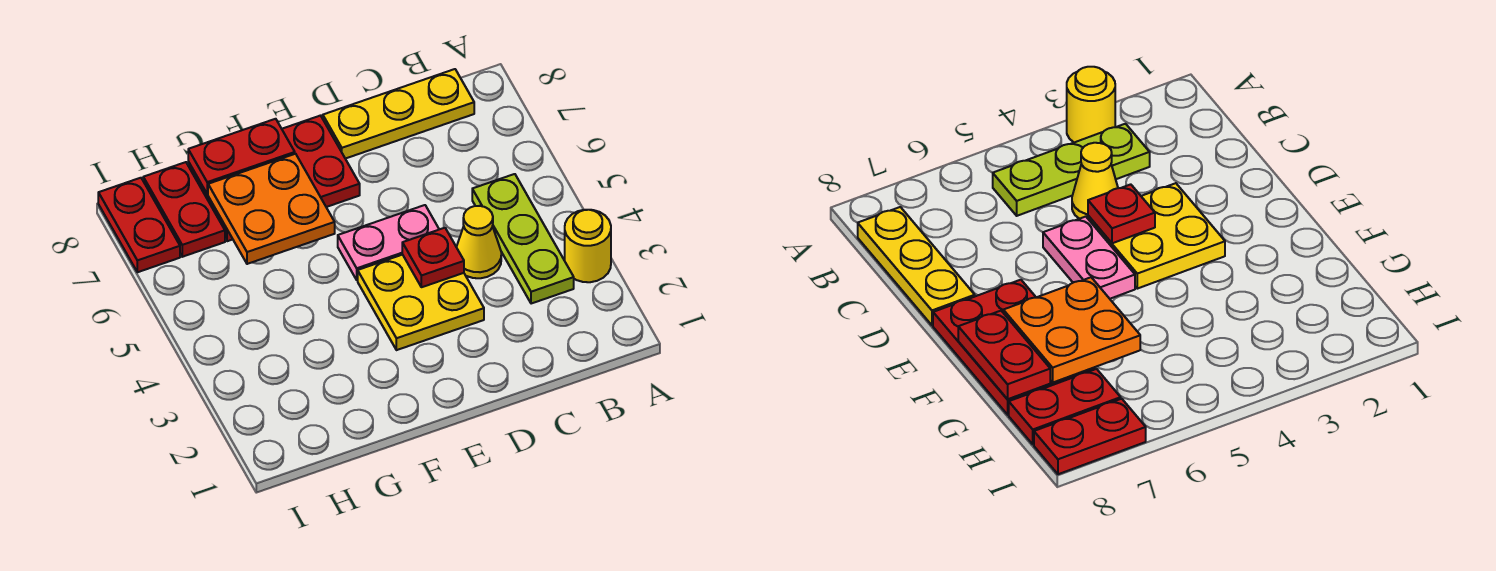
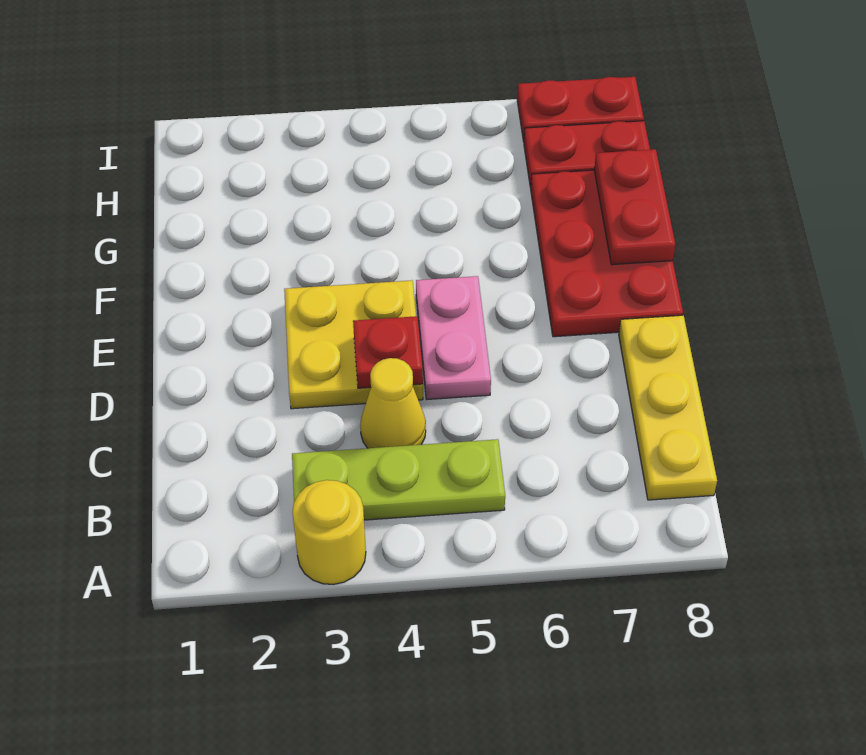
orange plate F6:G7 level 2 -> none

